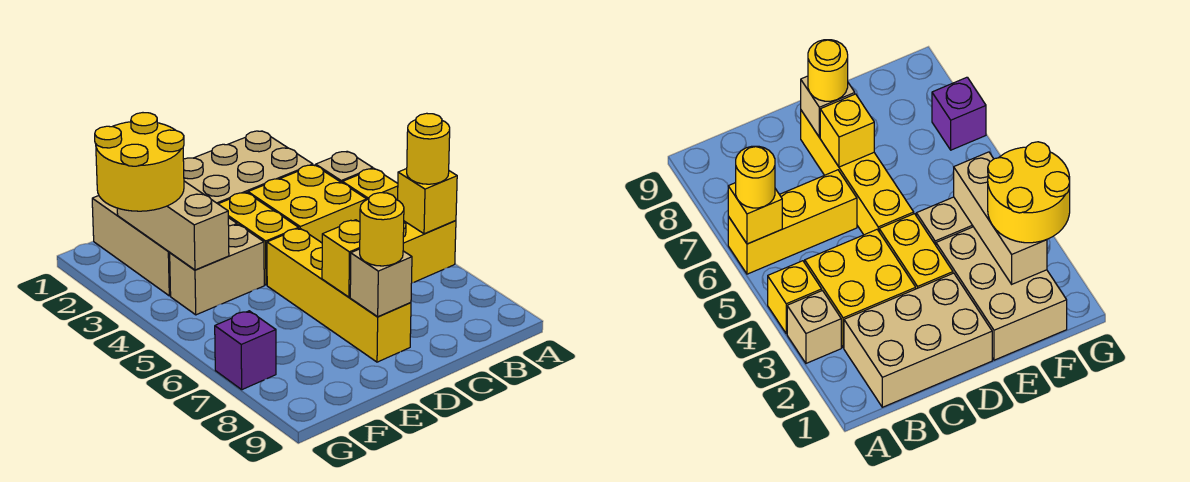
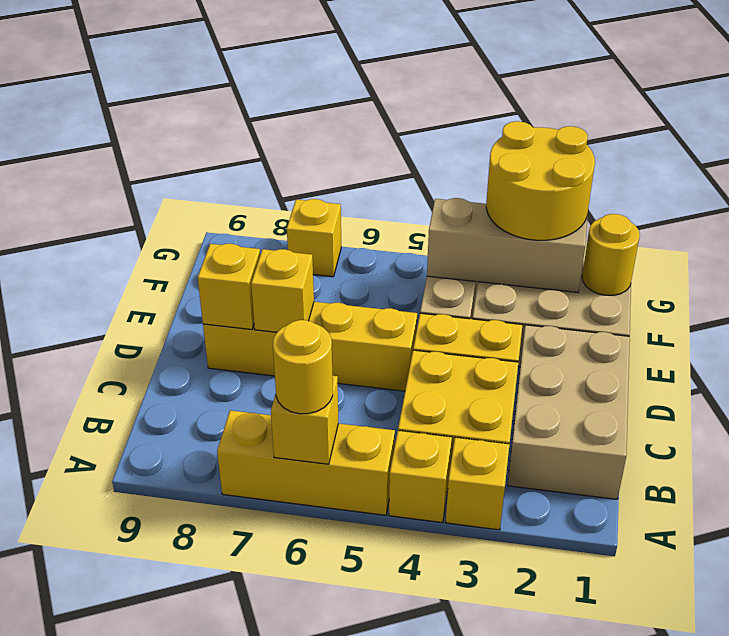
tan brick A3 level 1 -> yellow brick A3 level 1
yellow brick A6:C6 level 1 -> yellow brick A5:A7 level 1
tan brick D8 level 2 -> yellow brick D8 level 2
yellow round brick D8 level 3 -> yellow round brick F1 level 2
purple brick G7 level 1 -> yellow brick G7 level 1

